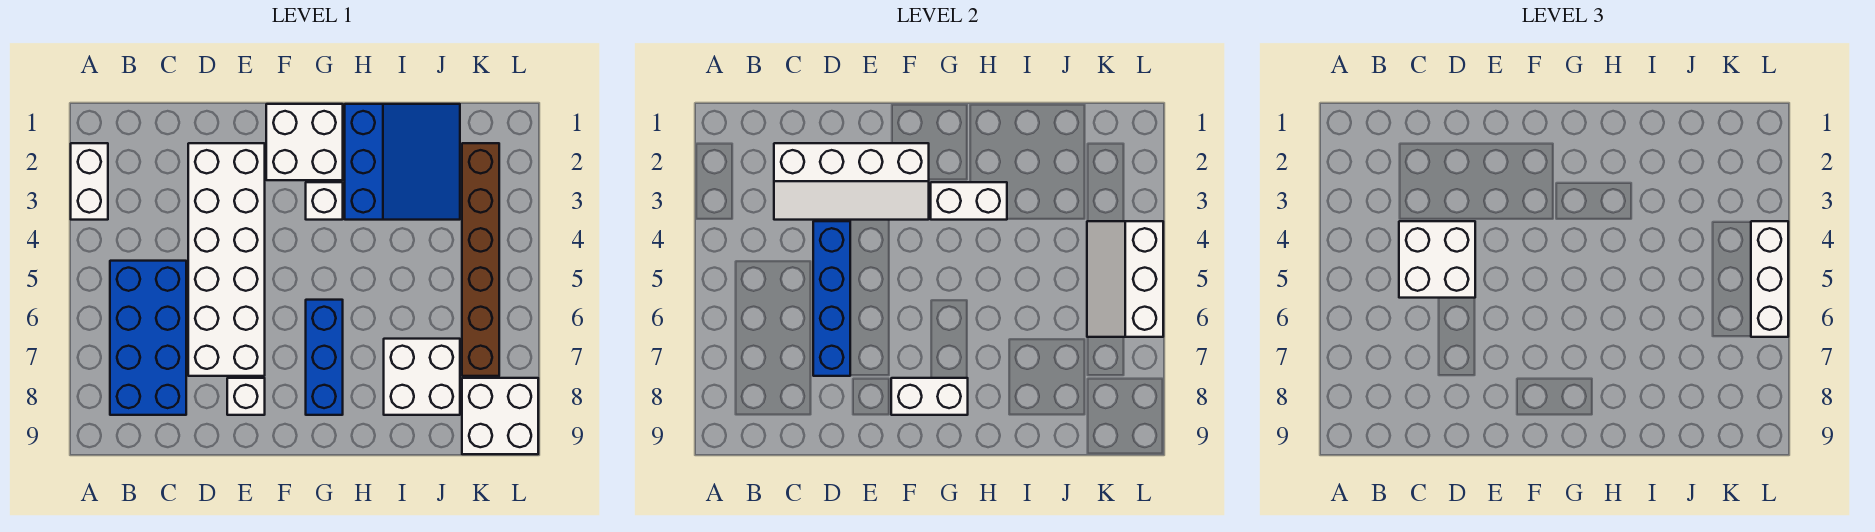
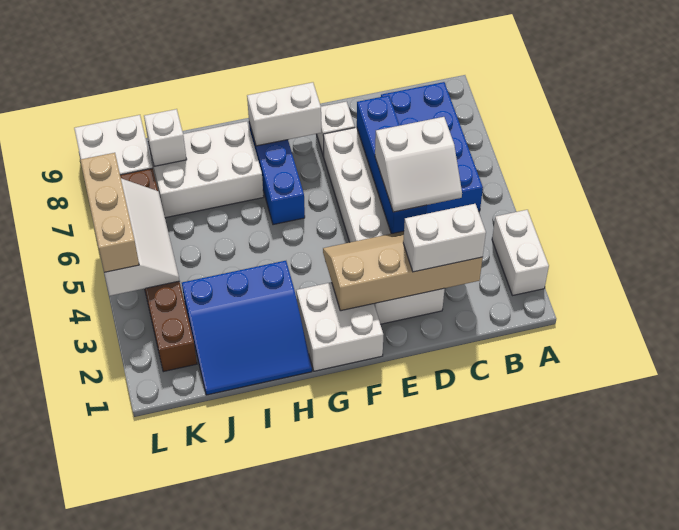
white slope C2:F3 level 2 top 2 -> tan slope C2:F3 level 2 top 2
white brick C4:D5 level 3 -> white slope C4:D5 level 3 top 5
white brick G3 level 1 -> white brick J8 level 2
white brick G3:H3 level 2 -> white brick C2:D2 level 3
blue slope H1:J3 level 1 top H -> blue slope H1:J3 level 1 top 3
white brick I7:J8 level 1 -> white brick H7:J8 level 1
white brick L4:L6 level 3 -> tan brick L4:L6 level 3

